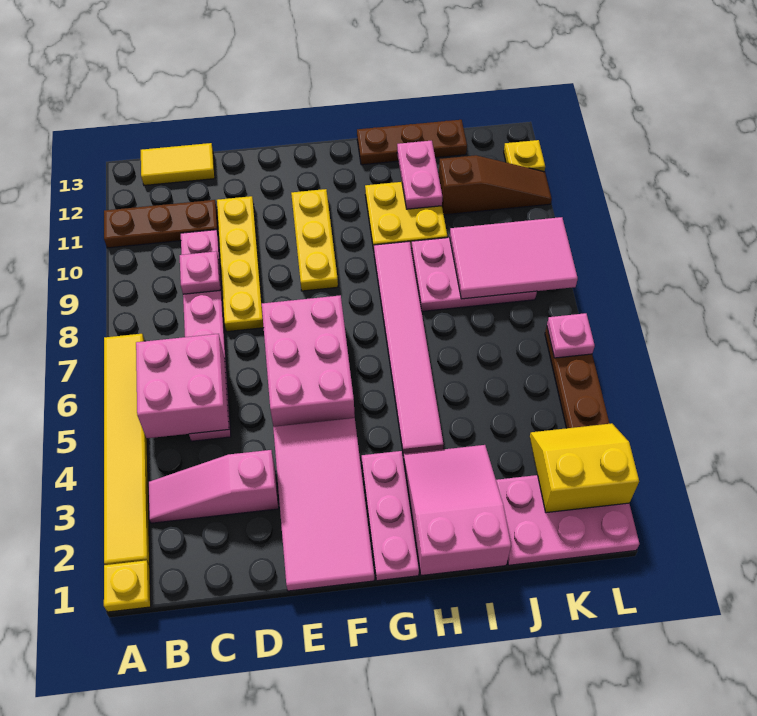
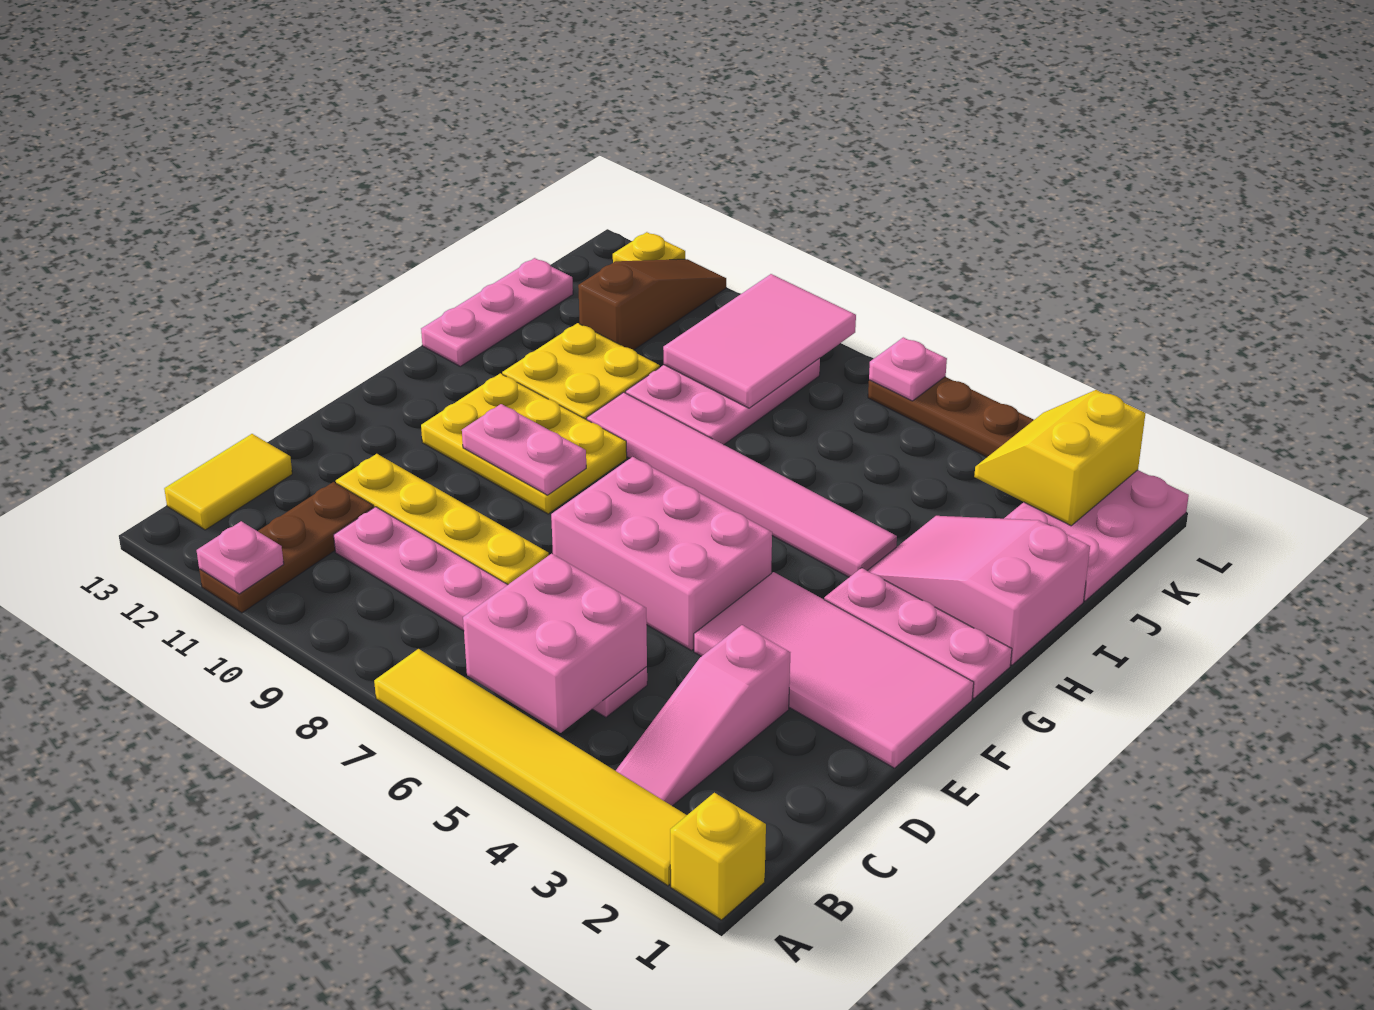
yellow plate A1 level 1 -> yellow brick A1 level 1
pink plate C9 level 2 -> pink plate A11 level 2
yellow plate F9:F11 level 1 -> yellow plate F9:G11 level 1
brown plate H13:J13 level 1 -> pink plate H13:J13 level 1
pink plate I11:I12 level 2 -> pink plate F9:F10 level 2

